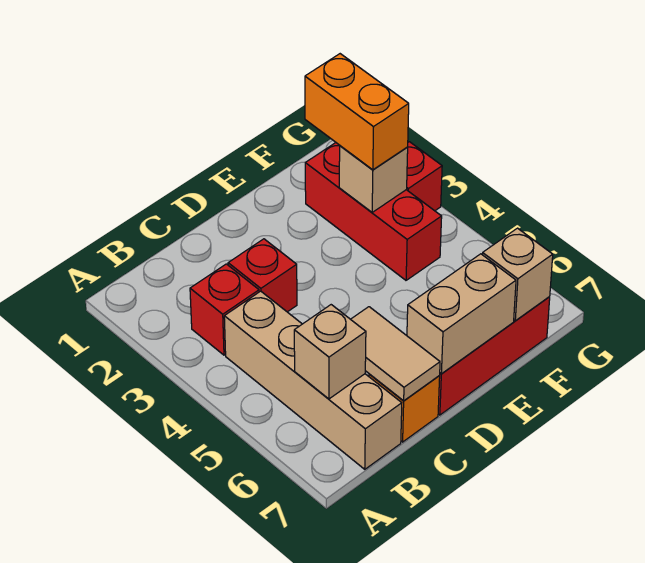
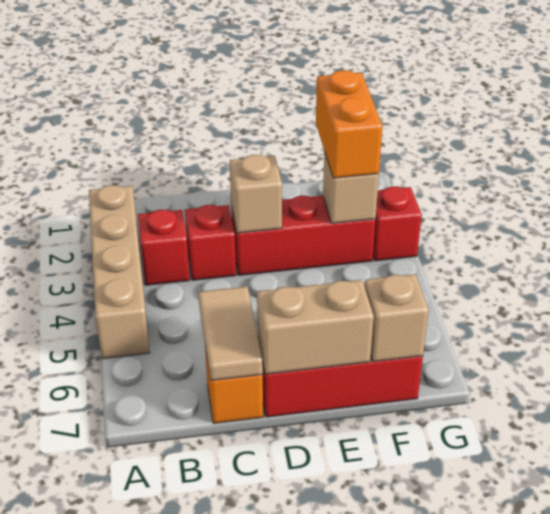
tan brick B4:B7 level 1 -> tan brick A2:A5 level 1
tan brick B6 level 2 -> tan brick D3 level 2
red brick F2:F4 level 1 -> red brick D3:F3 level 1

